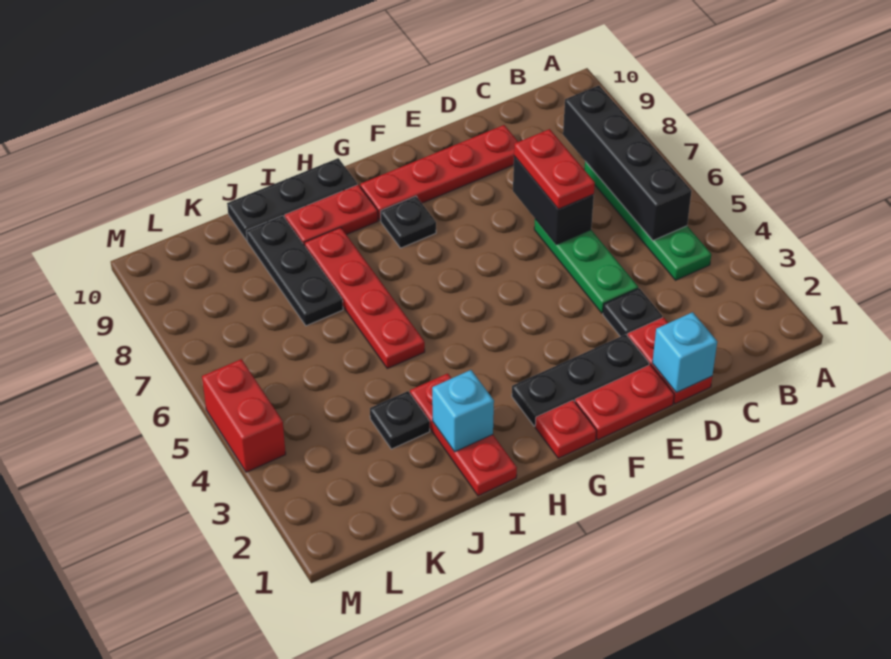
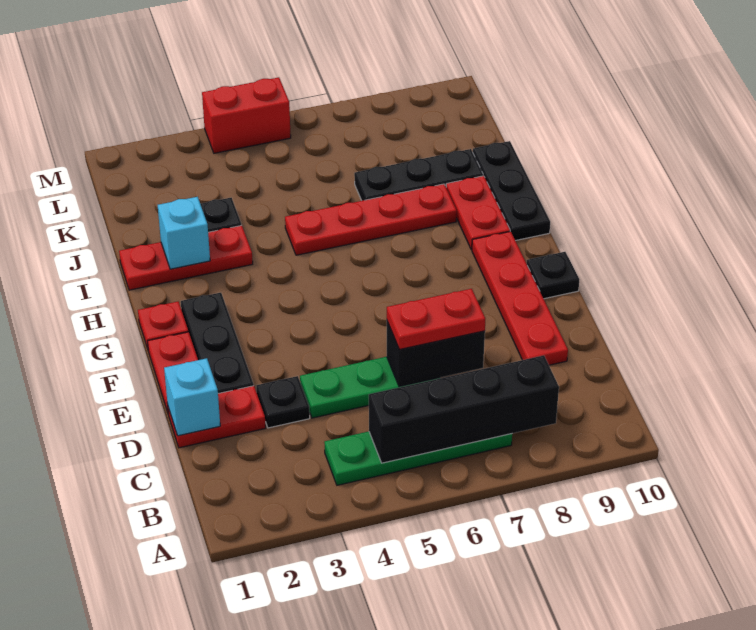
black plate G8 level 1 -> black plate F10 level 1

